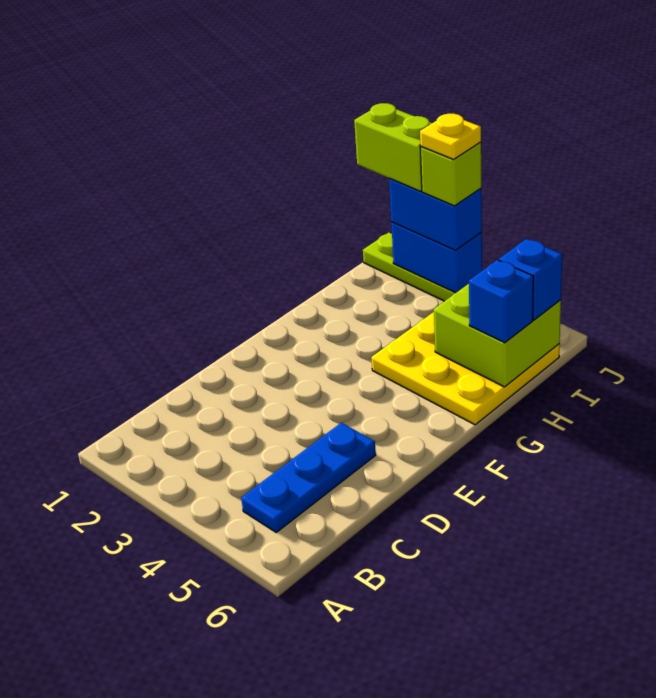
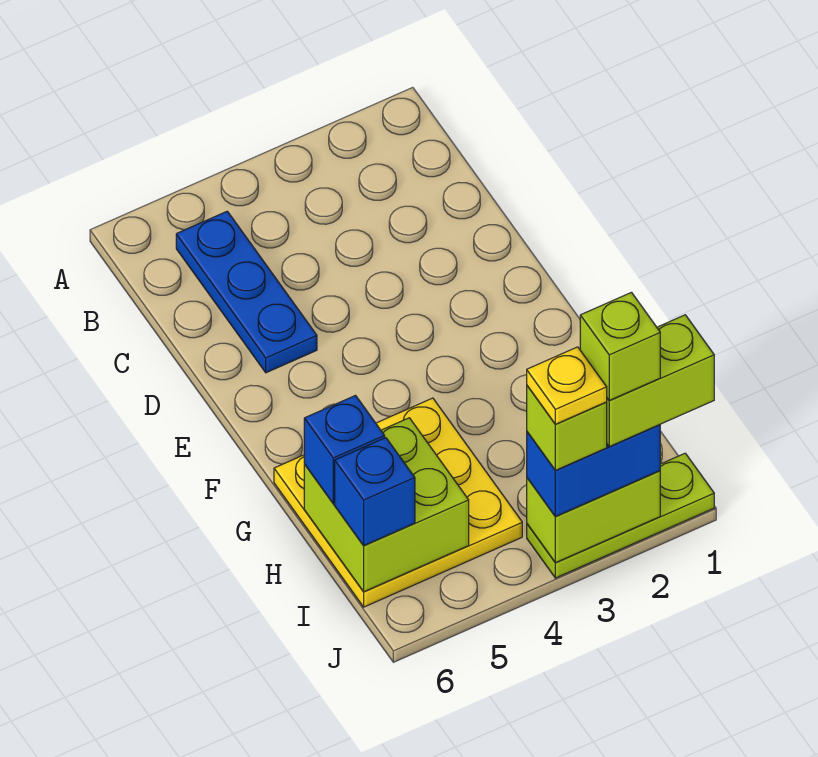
blue brick J2:J3 level 2 -> lime brick J2:J3 level 2
none -> lime brick J2 level 5

